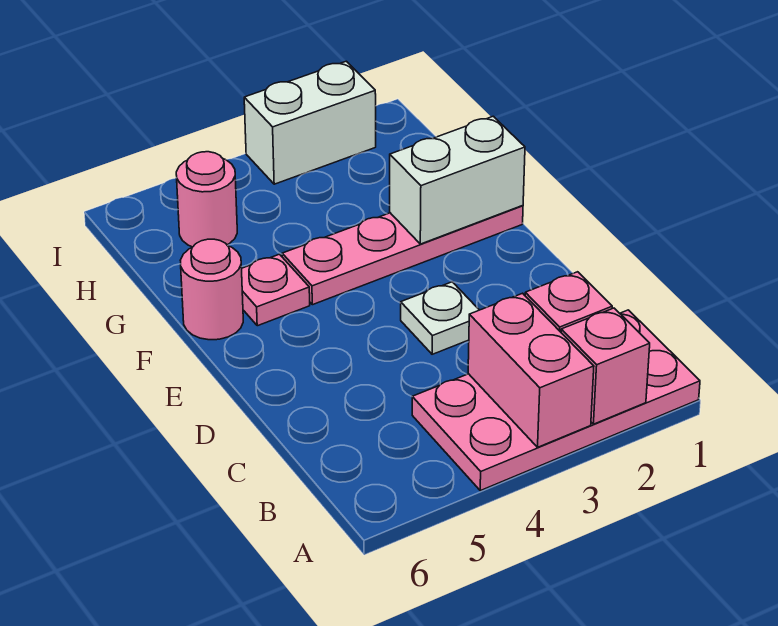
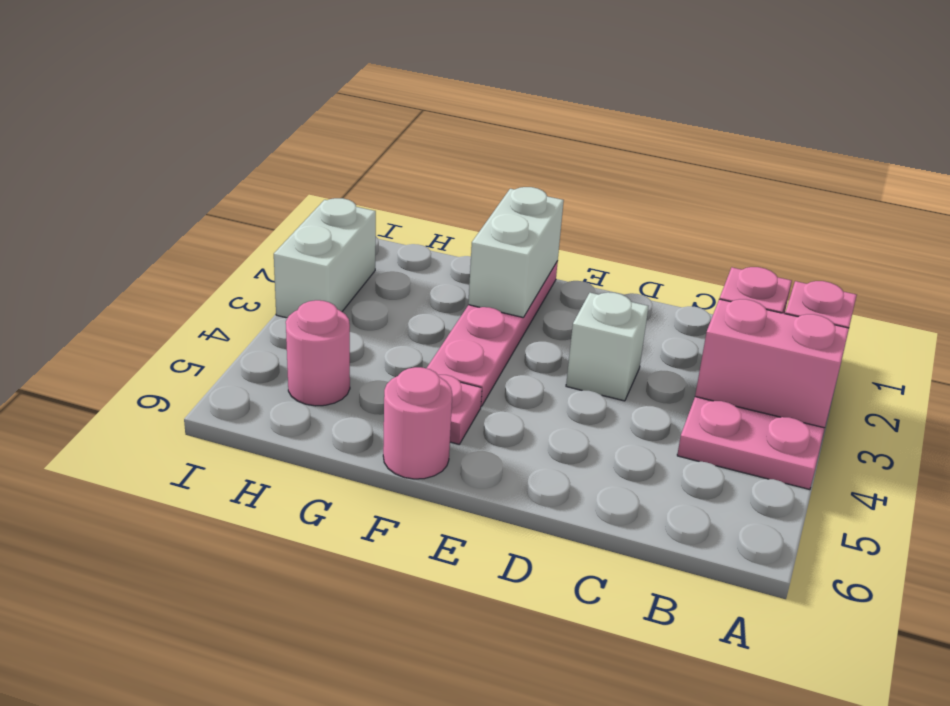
white plate D3 level 1 -> white brick D3 level 1

